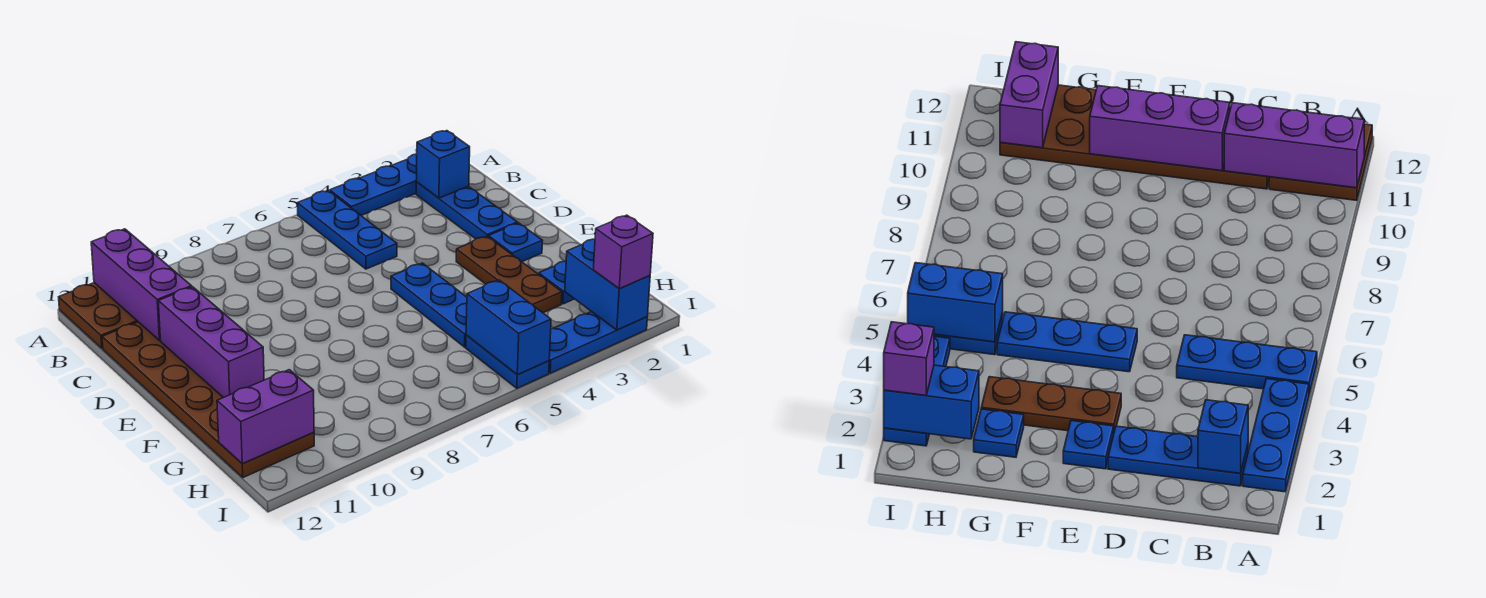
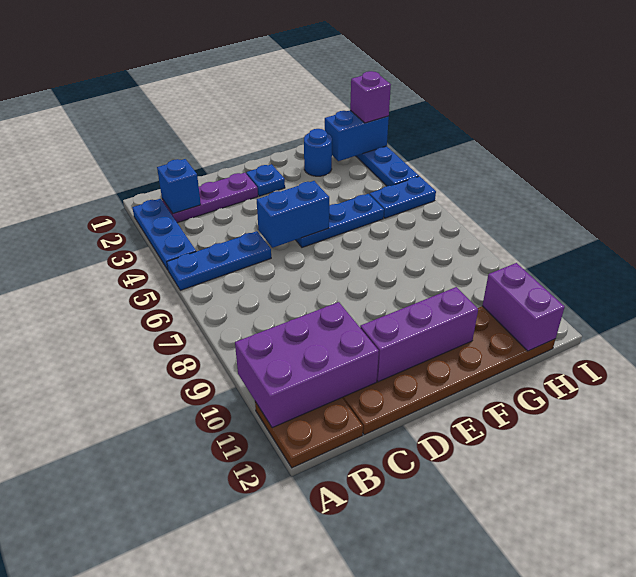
purple brick A11:C11 level 2 -> purple brick A10:C11 level 2
blue plate B2:D2 level 1 -> purple plate B2:D2 level 1
brown plate E3:G3 level 1 -> none
blue plate G2 level 1 -> blue round brick G2 level 1
blue brick H5:I5 level 2 -> blue brick D5:E5 level 2

